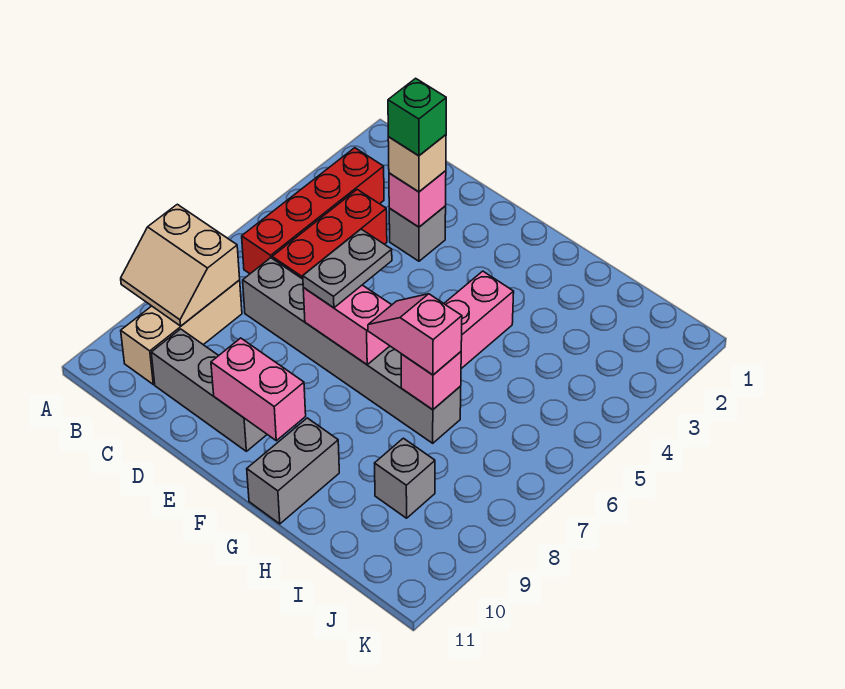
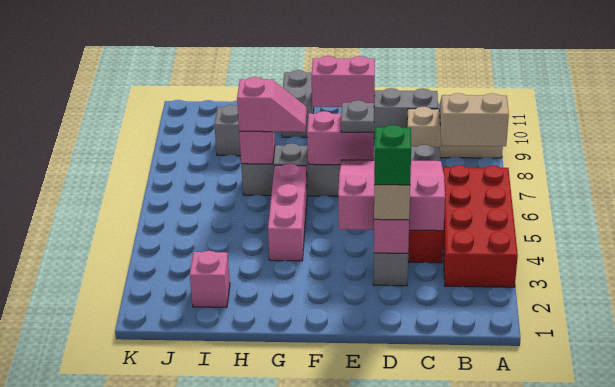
red brick B3:B6 level 1 -> red brick A3:B6 level 1
tan brick B8:B10 level 1 -> tan brick A9:C9 level 1
none -> pink slope C4:E6 level 2 top 4
grey plate E6:E7 level 3 -> grey plate E7 level 3
none -> pink brick I2 level 1

